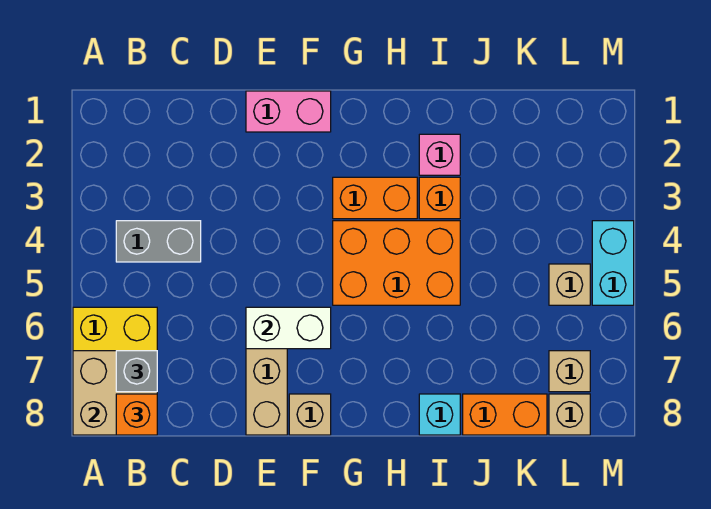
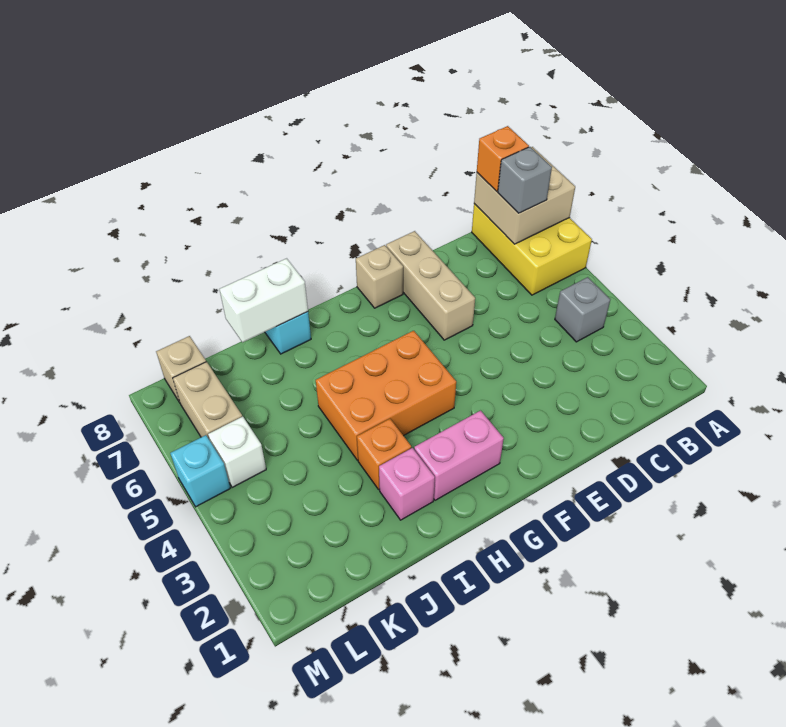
grey brick B4:C4 level 1 -> grey brick B4 level 1
pink brick E1:F1 level 1 -> pink brick G2:H2 level 1
white brick E6:F6 level 2 -> white brick I8:J8 level 2
orange brick G3:H3 level 1 -> none
orange brick J8:K8 level 1 -> none
tan brick L5 level 1 -> white brick L5 level 1
tan brick L7 level 1 -> tan brick L6:L7 level 1
cyan brick M4:M5 level 1 -> cyan brick M5 level 1

